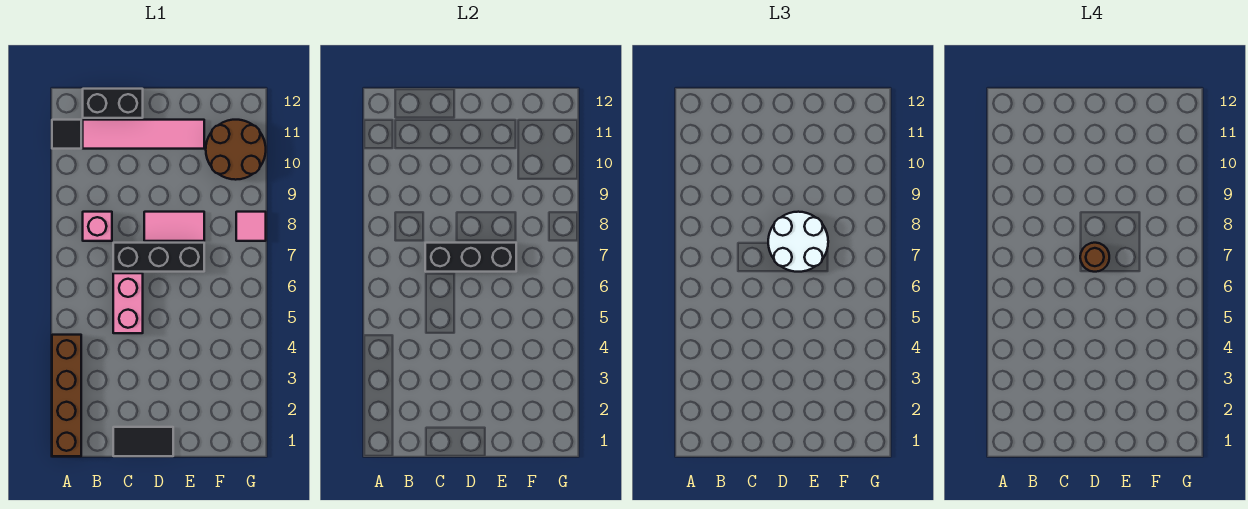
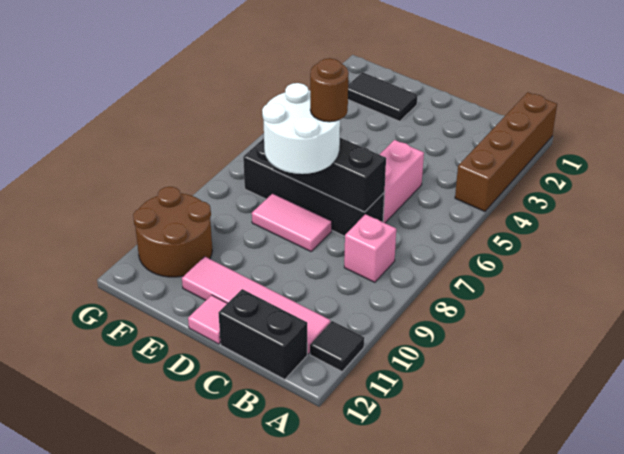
black tile C1:D1 level 1 -> black tile E2:F2 level 1
black brick C7:E7 level 1 -> black brick C7:F7 level 1
pink tile G8 level 1 -> pink tile D12 level 1

